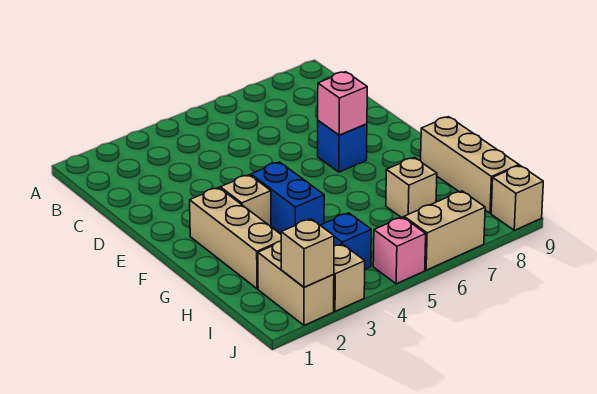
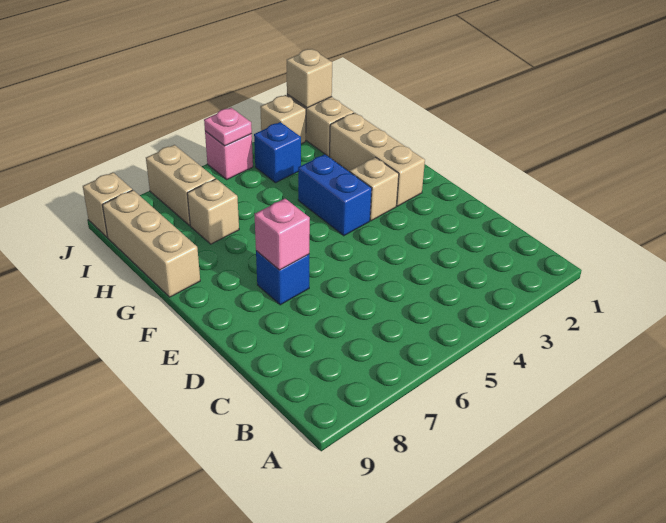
none -> pink plate J5 level 2
tan brick J6:J7 level 1 -> tan brick I7:J7 level 1

